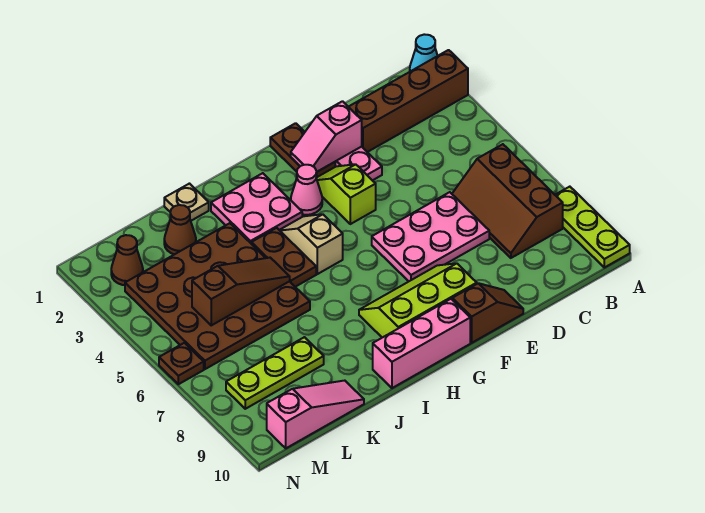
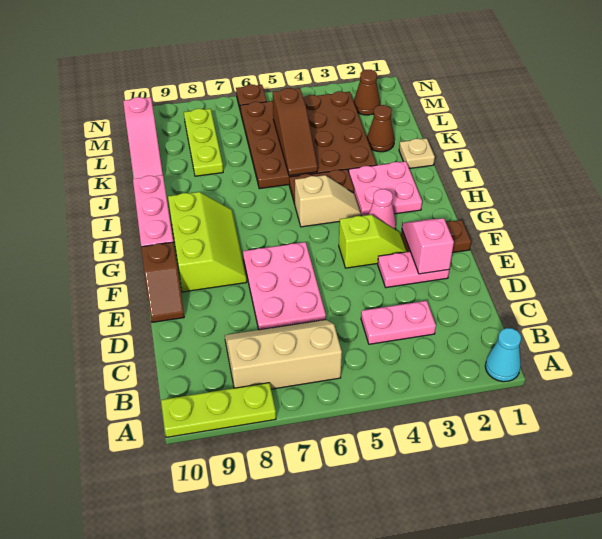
brown brick A2:D2 level 1 -> none
brown slope B6:C8 level 1 top B -> tan slope B6:C8 level 1 top B
none -> pink plate C3:C4 level 1

